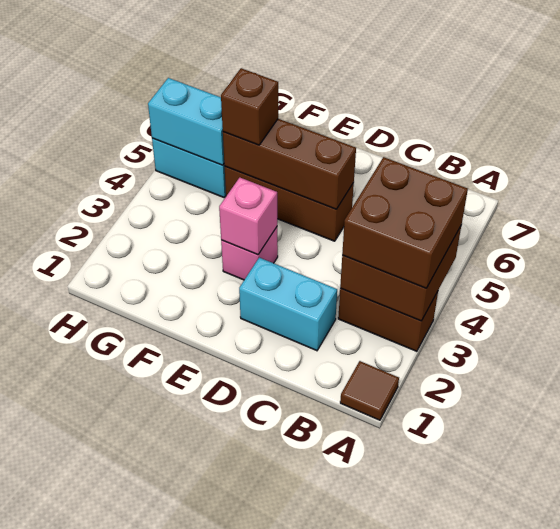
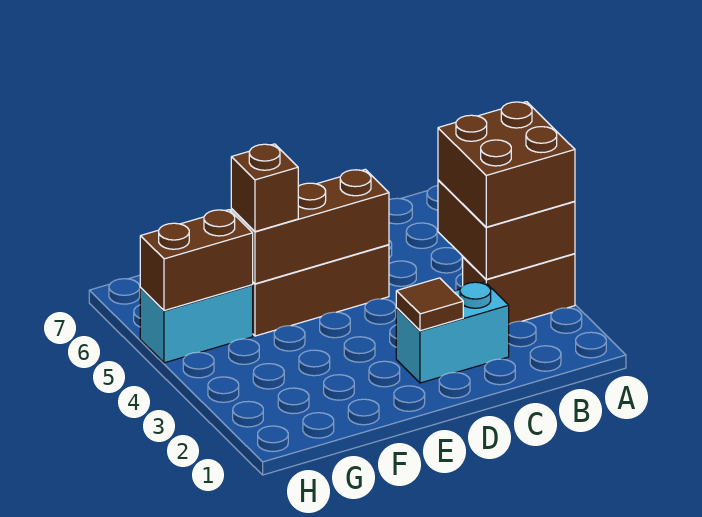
brown tile A1 level 1 -> brown tile D2 level 2
pink brick E3 level 1 -> none
pink brick E3 level 2 -> none
cyan brick G5:H5 level 2 -> brown brick G5:H5 level 2

